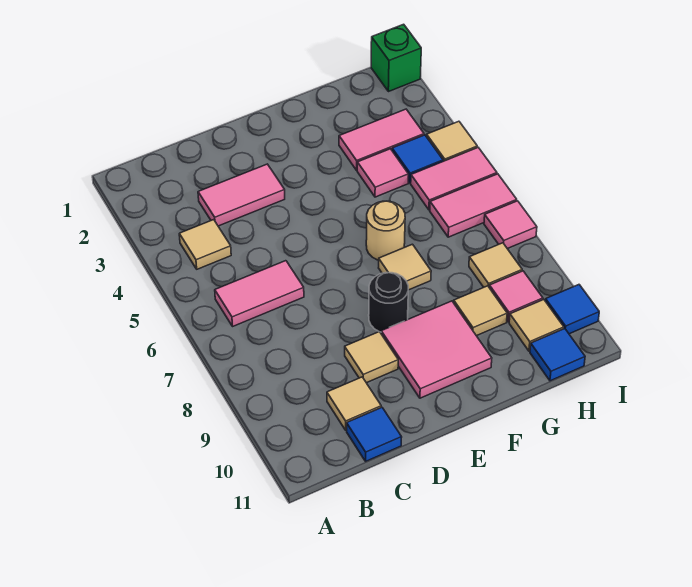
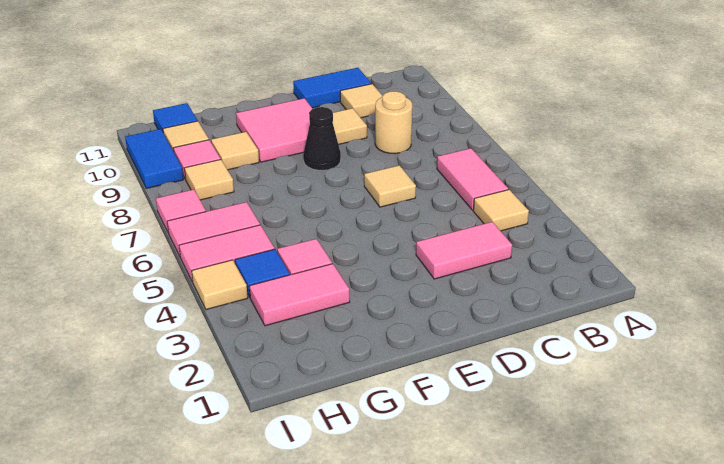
pink tile B6:C6 level 1 -> pink tile B5:B6 level 1
blue tile C11 level 1 -> blue tile C11:D11 level 1
black round brick E8 level 1 -> black cone E8 level 1
tan round brick F6 level 1 -> tan round brick C8 level 1
tan tile F7 level 1 -> tan tile D6 level 1
green brick I1 level 1 -> none
blue tile I10 level 1 -> blue tile I9:I10 level 1

